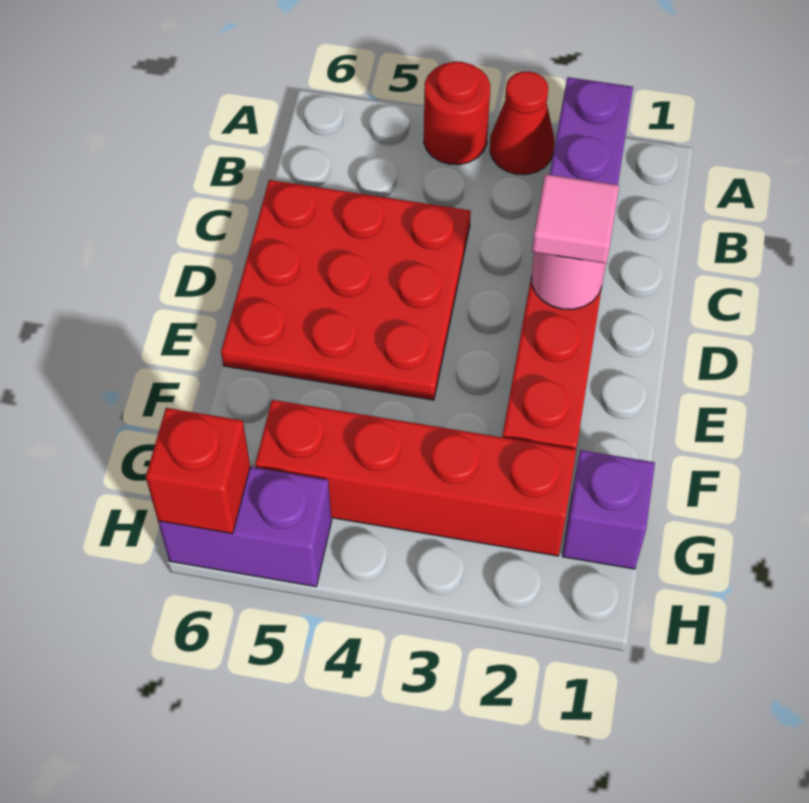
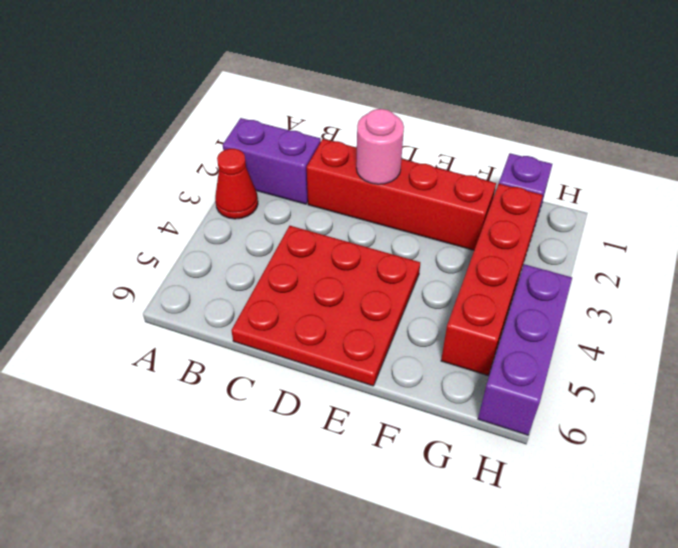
red round brick A4 level 1 -> none
pink tile D2 level 3 -> none
purple brick H5:H6 level 1 -> purple brick H4:H6 level 1
red brick H6 level 2 -> none

